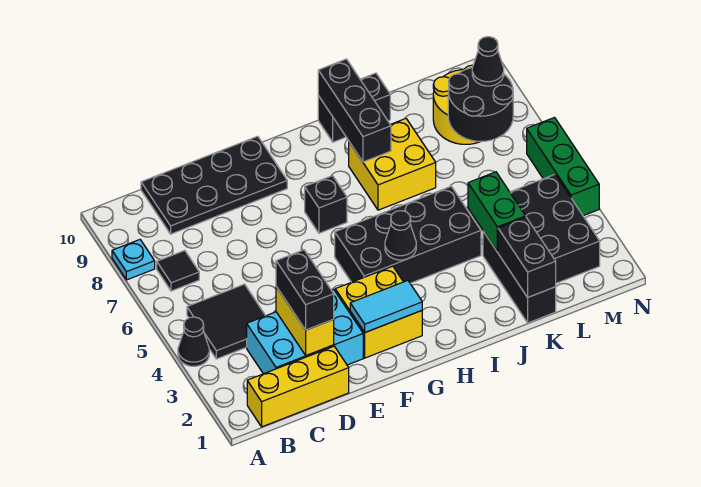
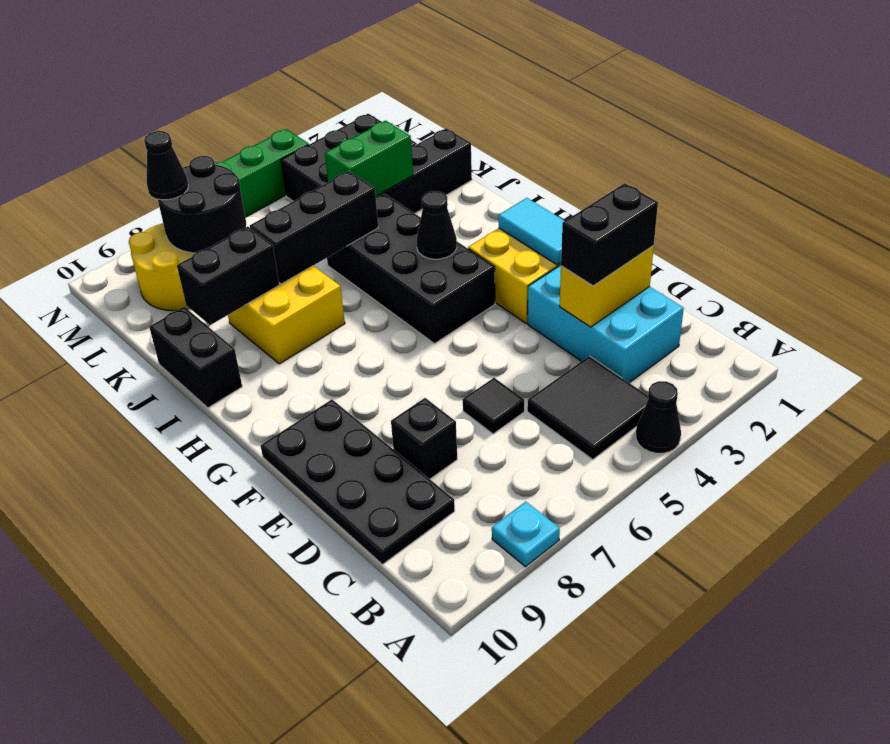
yellow brick B1:D1 level 1 -> none
black tile B7 level 1 -> black tile D6 level 1
black brick G7 level 1 -> black brick D8 level 1
black brick I8:I10 level 2 -> black brick J5:J7 level 2
black brick K1:K2 level 2 -> black brick J8:J9 level 2

